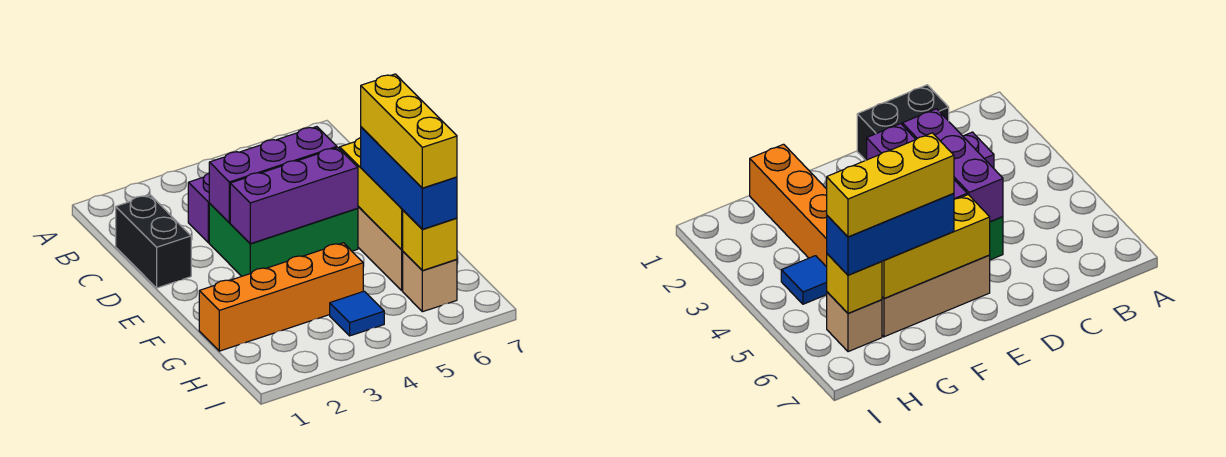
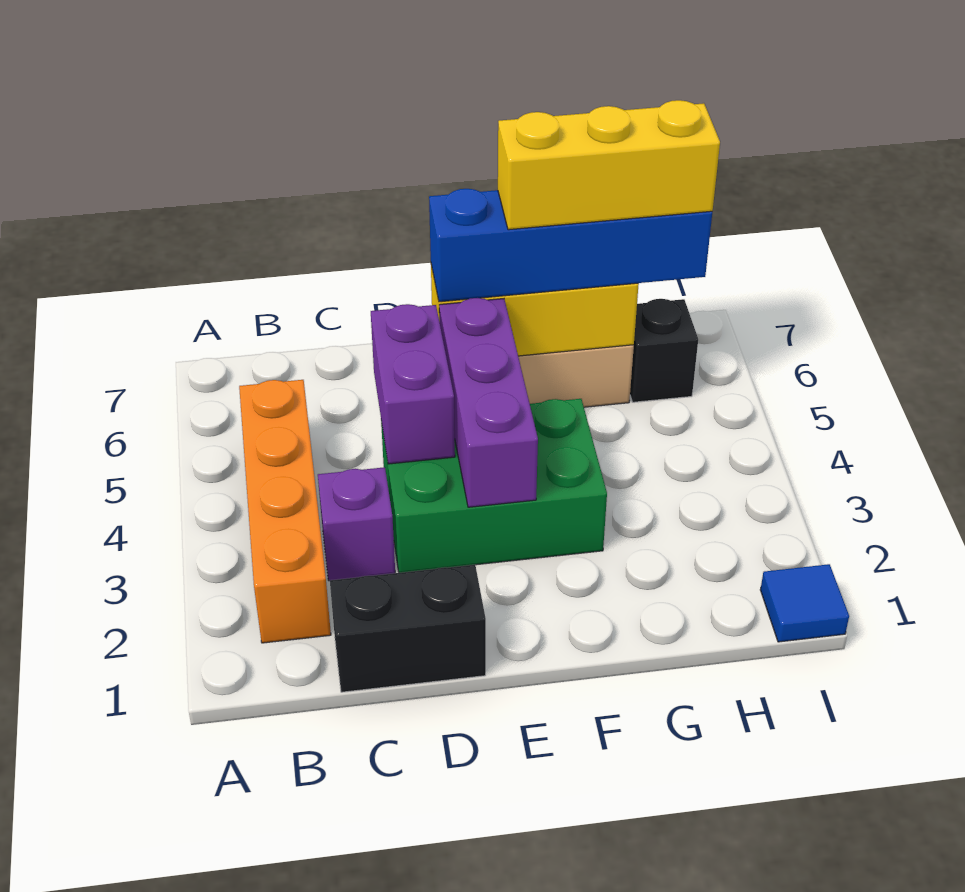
green brick D3:E5 level 1 -> green brick D3:F4 level 1
purple brick D3:D5 level 2 -> purple brick D4:D5 level 2
blue brick F6:H6 level 3 -> blue brick E6:H6 level 3
orange brick G1:G4 level 1 -> orange brick B2:B5 level 1
blue tile H4 level 1 -> blue tile I1 level 1
tan brick H6 level 1 -> black brick H6 level 1
yellow brick H6 level 2 -> none

